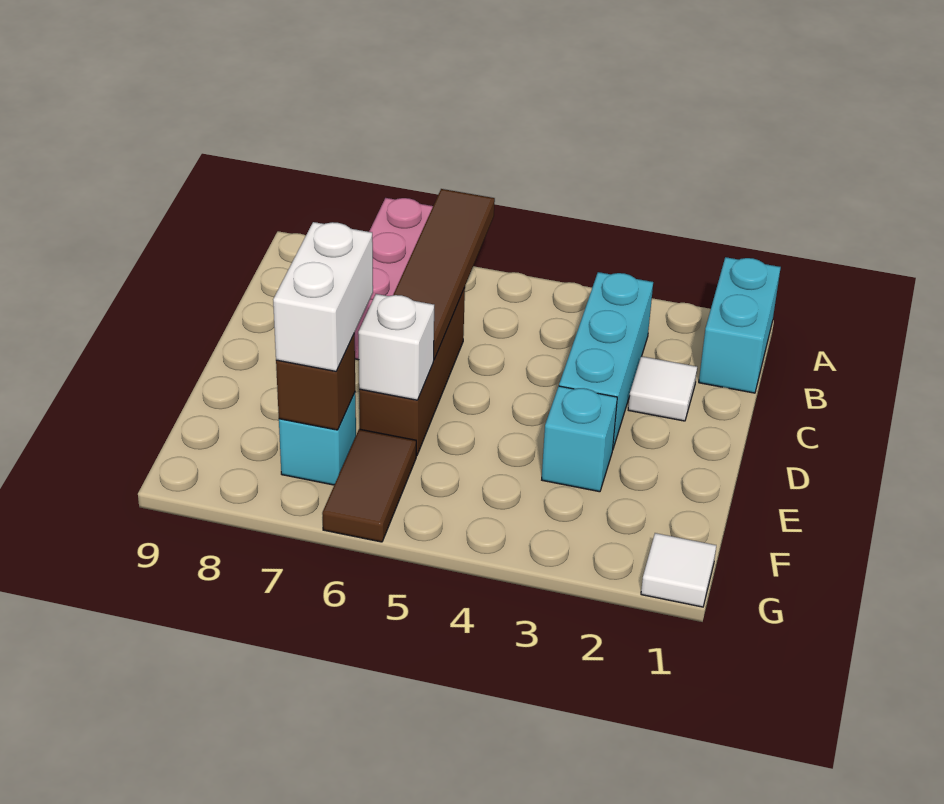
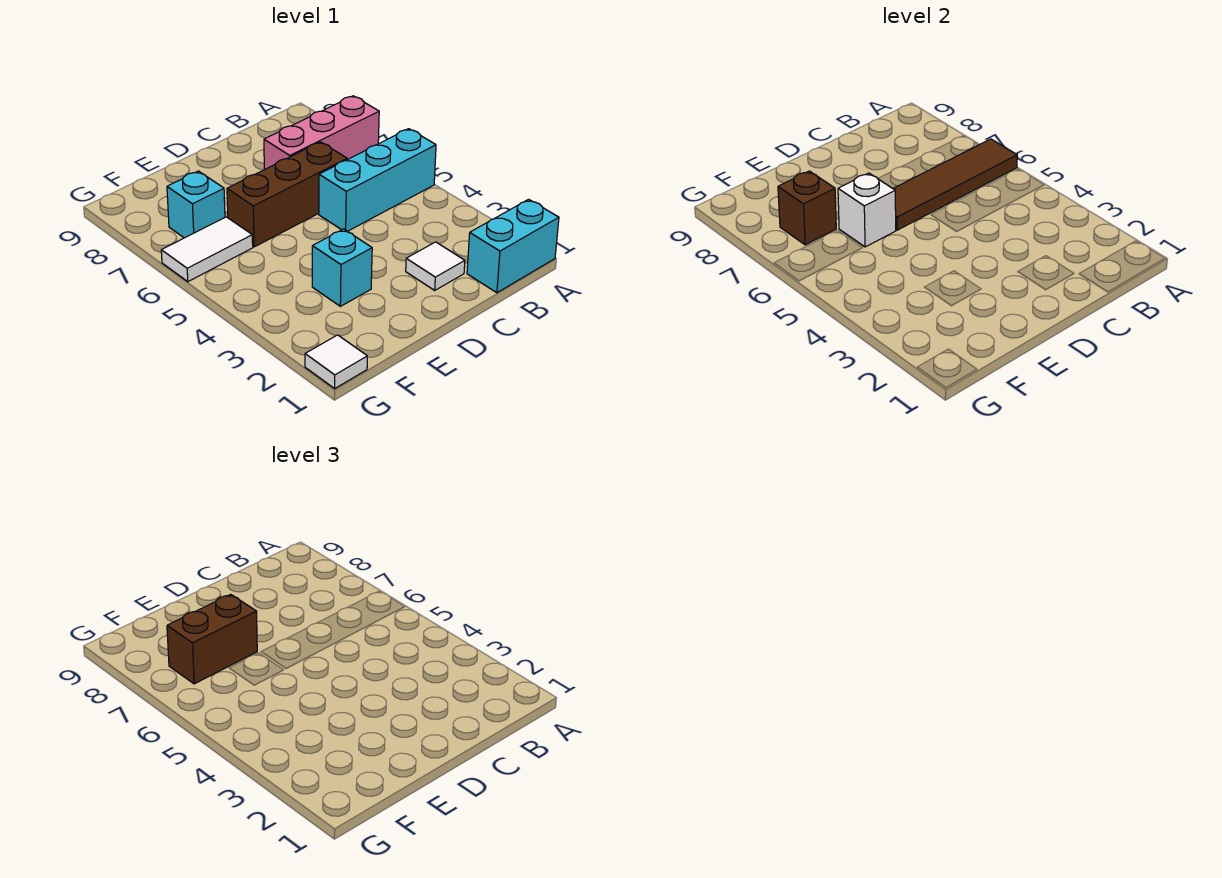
cyan brick B3:D3 level 1 -> cyan brick A5:C5 level 1
white brick E7:F7 level 3 -> brown brick E7:F7 level 3
brown tile F6:G6 level 1 -> white tile F6:G6 level 1

